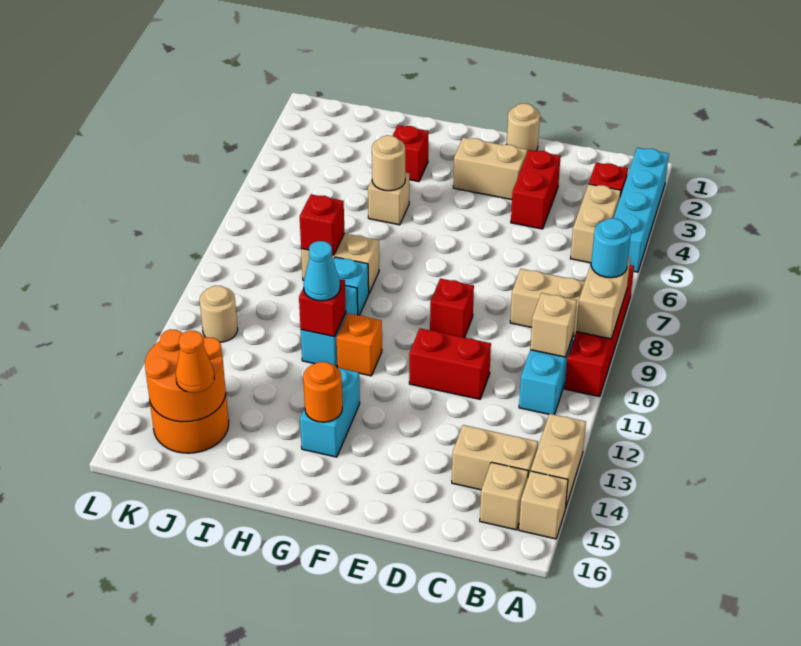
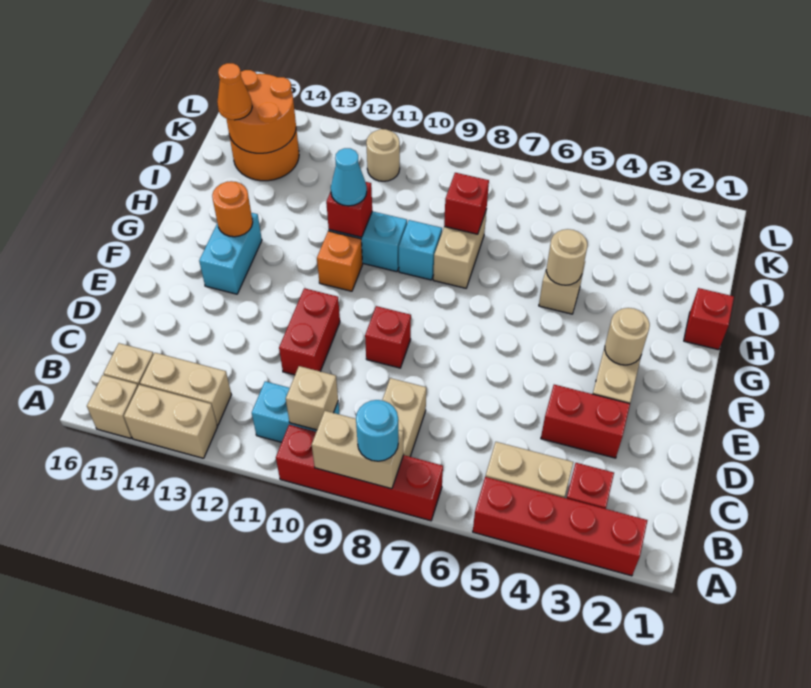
cyan brick A2:A5 level 1 -> red brick A2:A5 level 1
tan brick B14:C14 level 1 -> tan brick B13:B14 level 1
tan round brick E1 level 1 -> tan round brick F3 level 2
cyan brick G13:G14 level 1 -> cyan brick F14:G14 level 1
red brick H3 level 1 -> red brick H1 level 1

